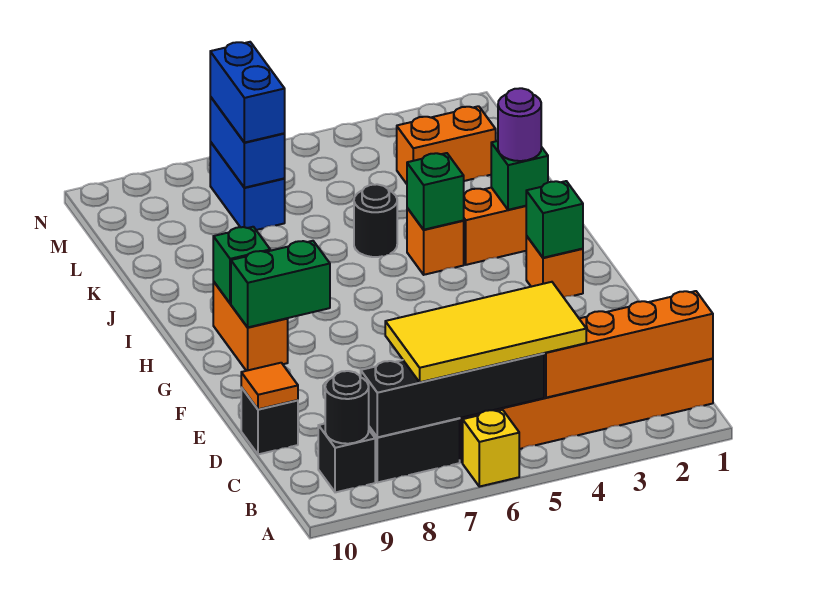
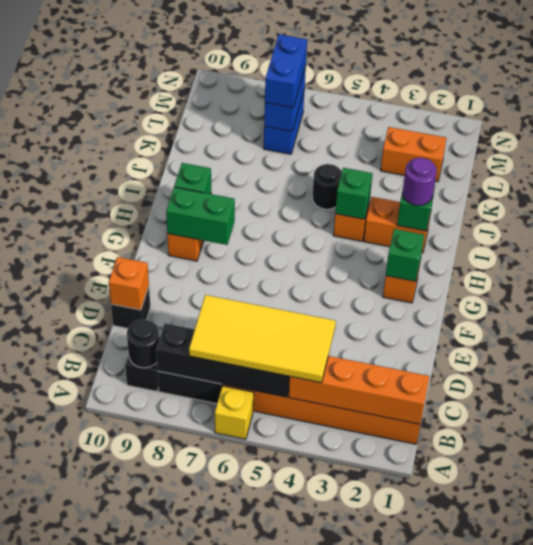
orange tile D10 level 2 -> orange brick D10 level 2

